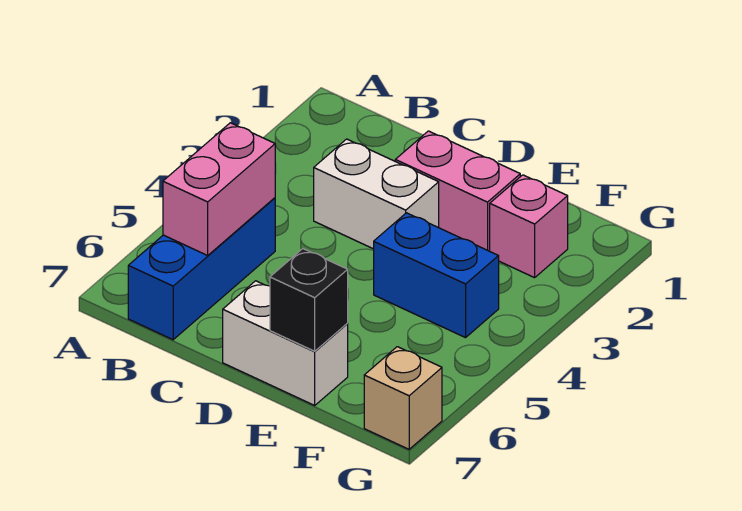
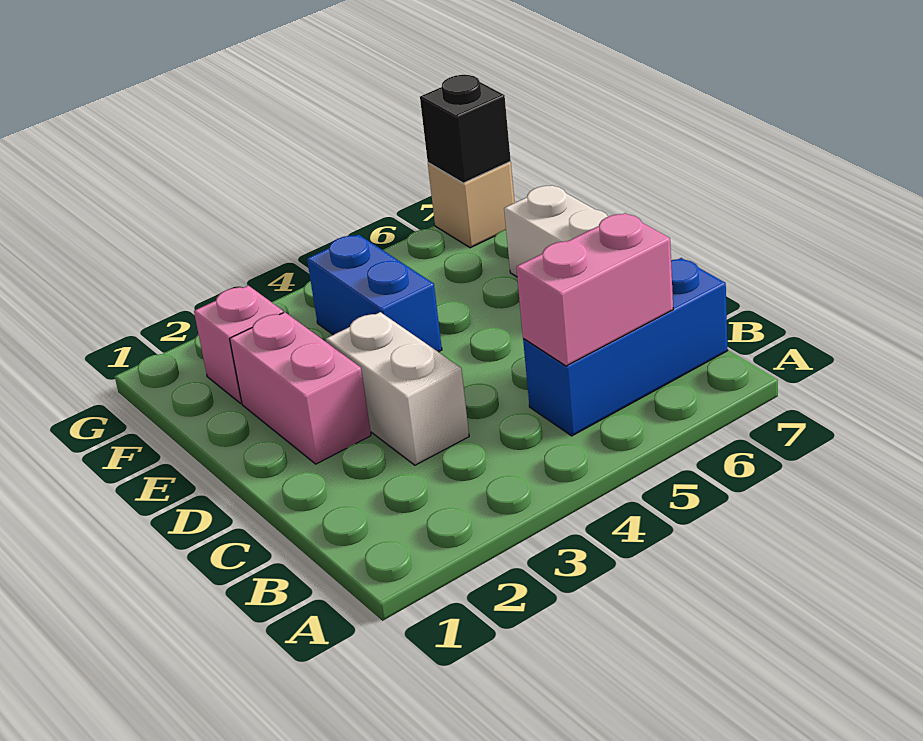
black brick E7 level 2 -> black brick G7 level 2

